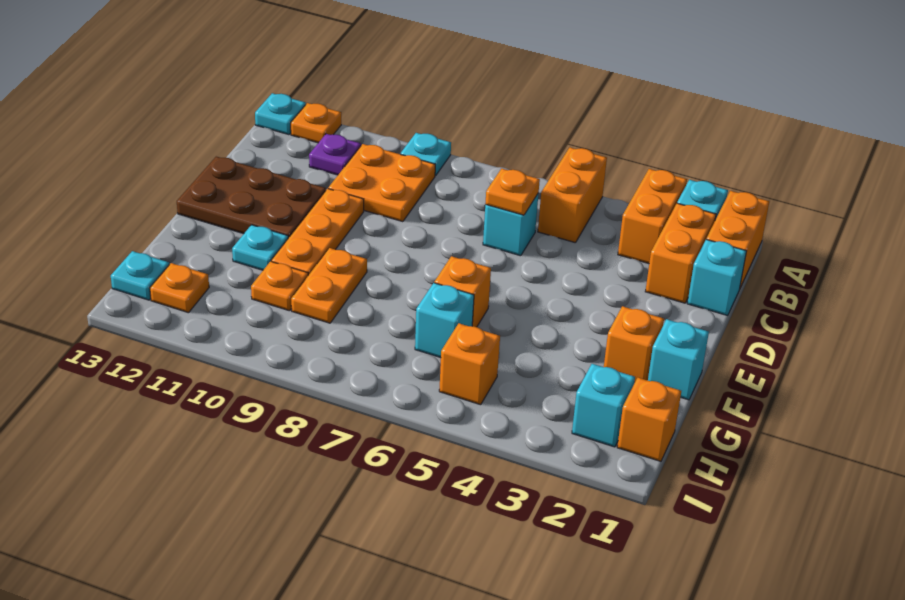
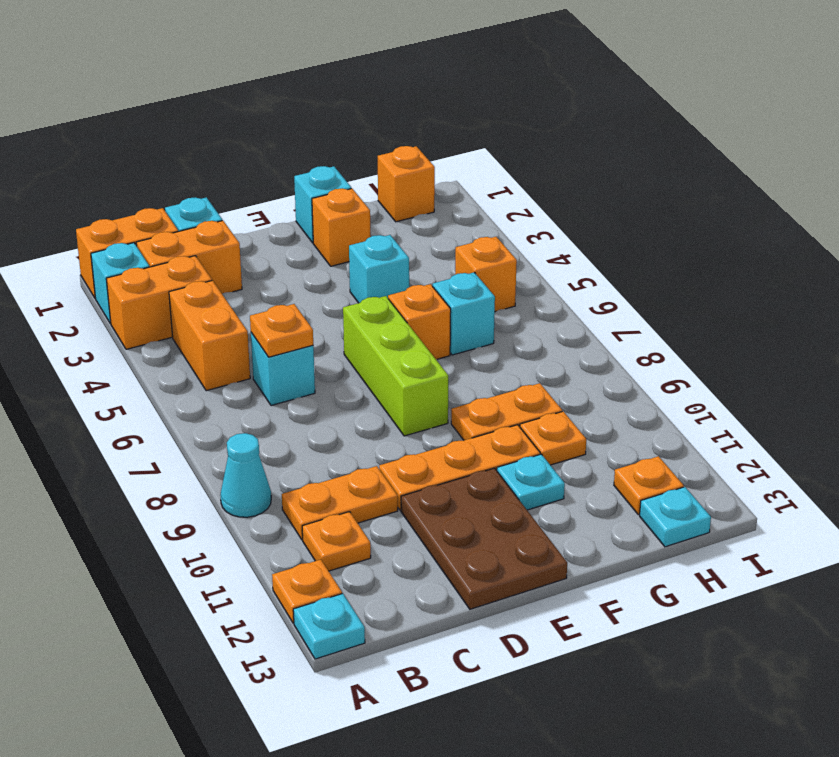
orange brick A5:B5 level 1 -> orange brick B4:B5 level 1
cyan plate A9 level 1 -> cyan cone A9 level 1
orange plate B9:C10 level 1 -> orange plate B10:C10 level 1
purple plate B11 level 1 -> orange plate B11 level 1
none -> lime brick E6:E8 level 1
cyan brick H2 level 1 -> cyan brick F4 level 1

